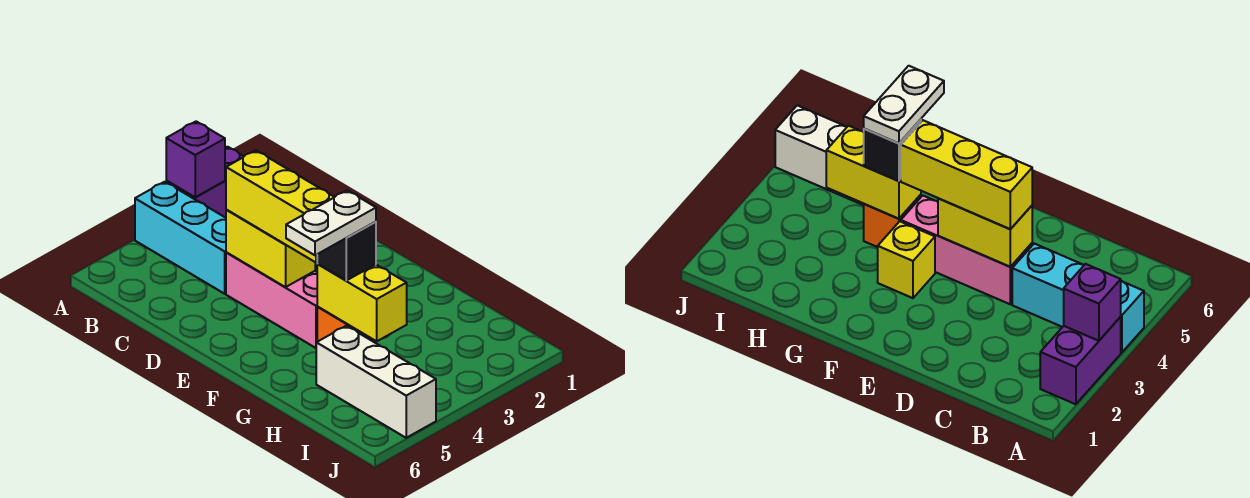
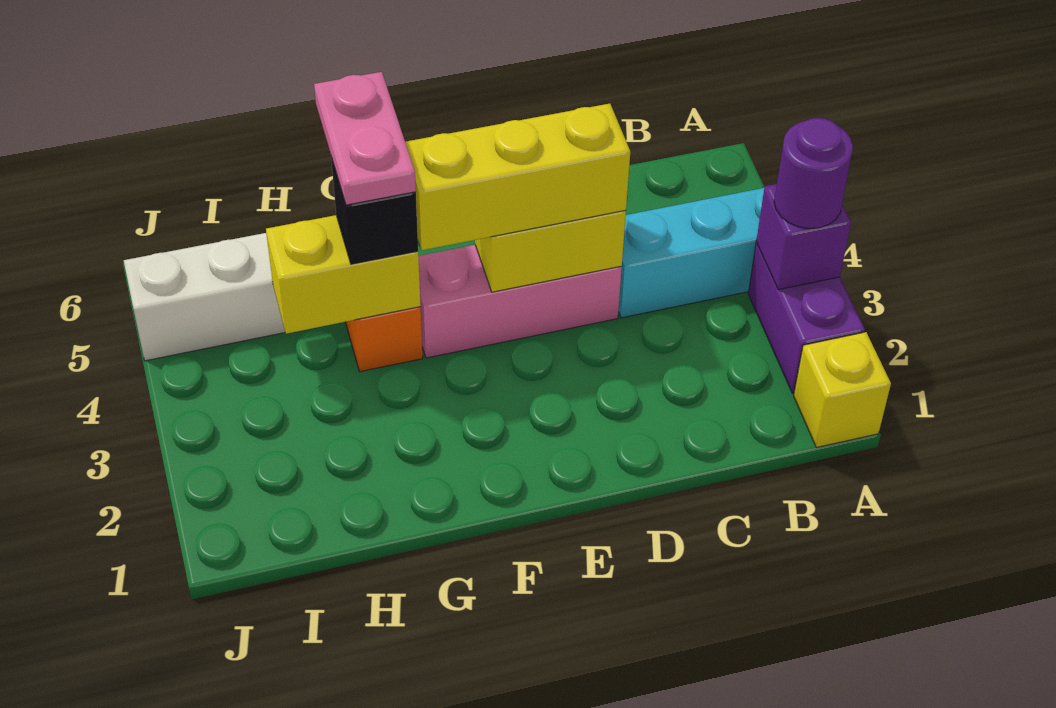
none -> purple round brick A3 level 3
yellow brick F3 level 1 -> yellow brick A1 level 1
white plate G4:G5 level 4 -> pink plate G4:G5 level 4

